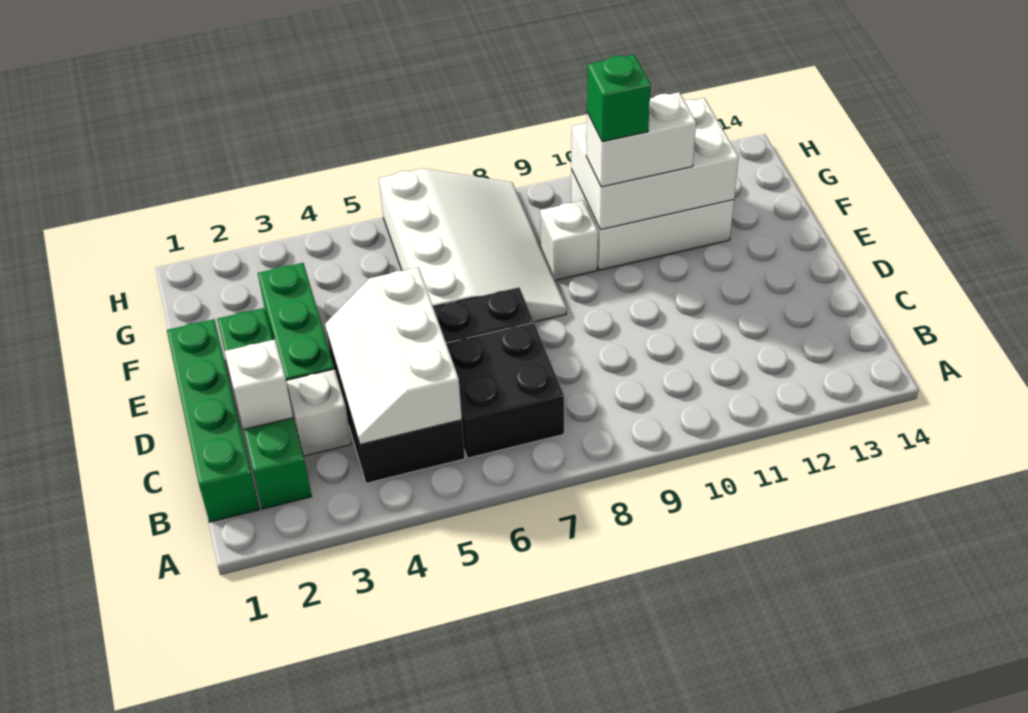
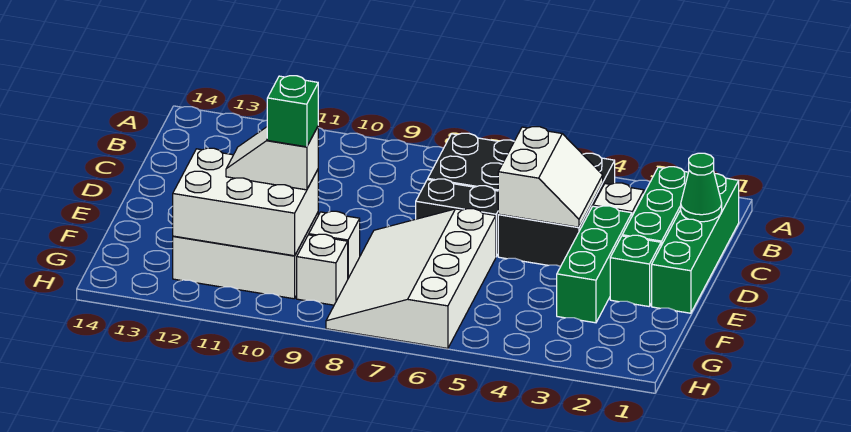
white slope B4:D5 level 2 top 5 -> white slope C4:D5 level 2 top 5
none -> green cone C1 level 2
white brick C2 level 2 -> white brick G9 level 1
white brick F10:F11 level 3 -> white slope F10:F11 level 3 top 10

